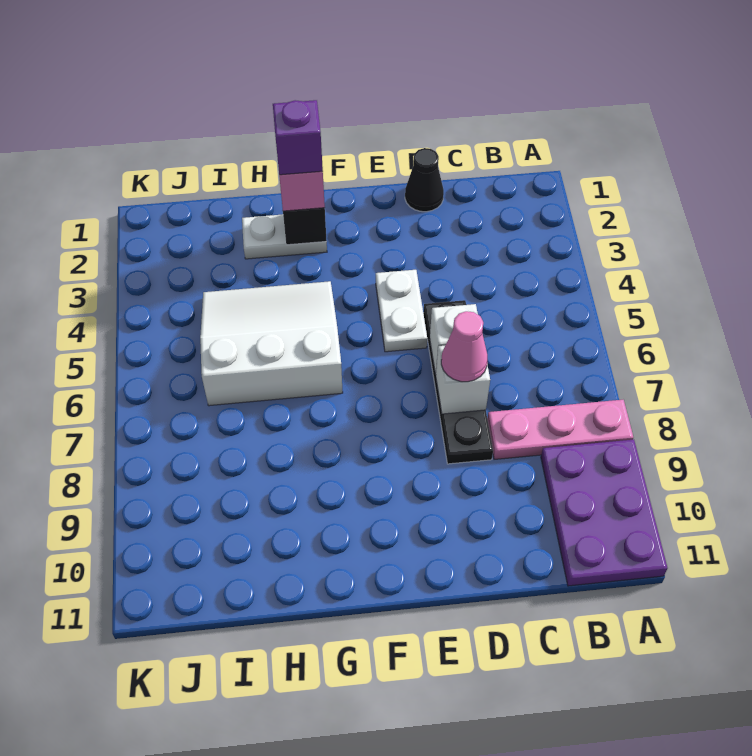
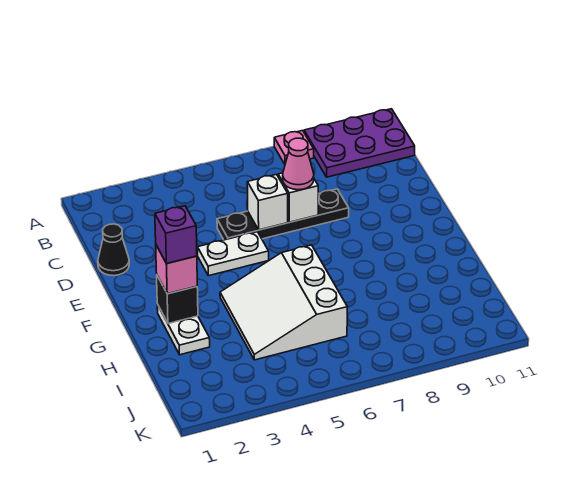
pink plate A8:C8 level 1 -> pink plate A8 level 1

